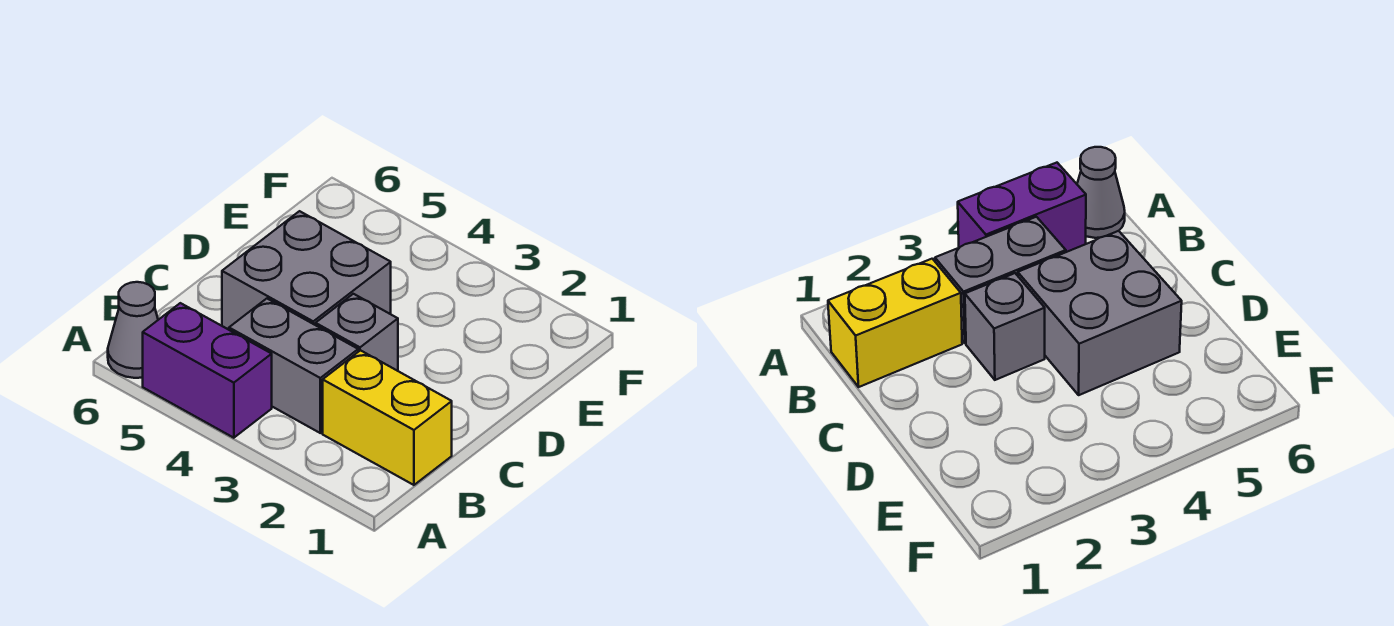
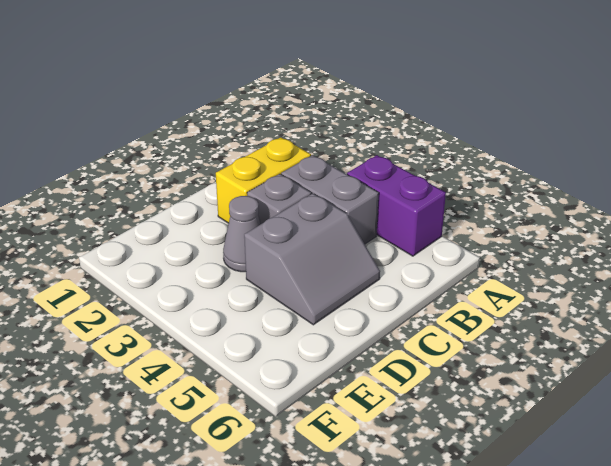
grey cone A6 level 1 -> grey cone D3 level 1
yellow brick B1:B2 level 1 -> yellow brick B2:C2 level 1
grey brick C4:D5 level 1 -> grey slope C4:D5 level 1 top 4

